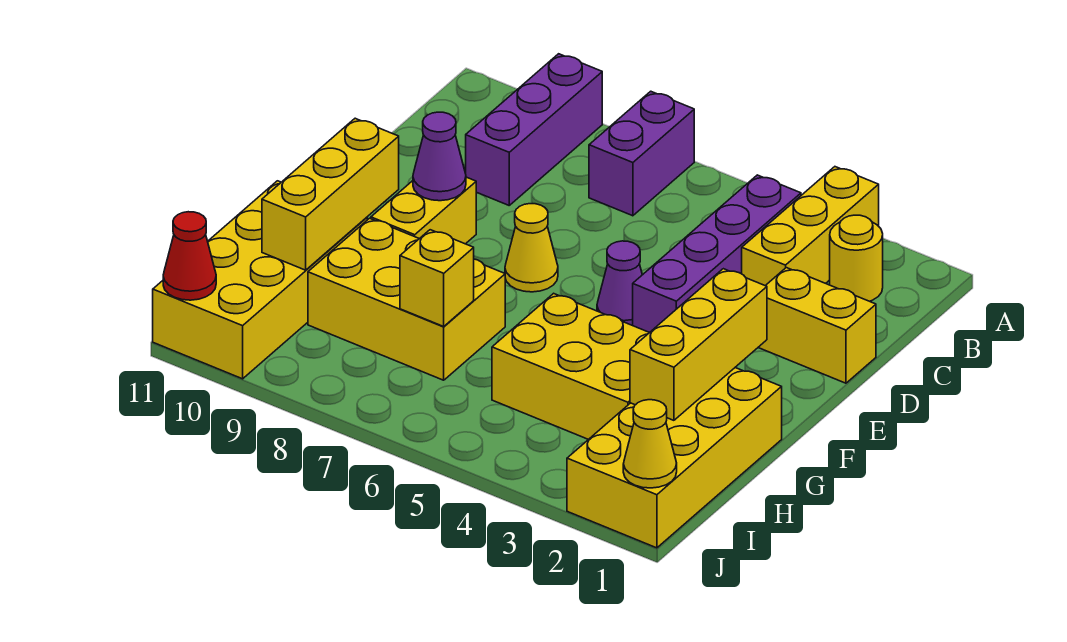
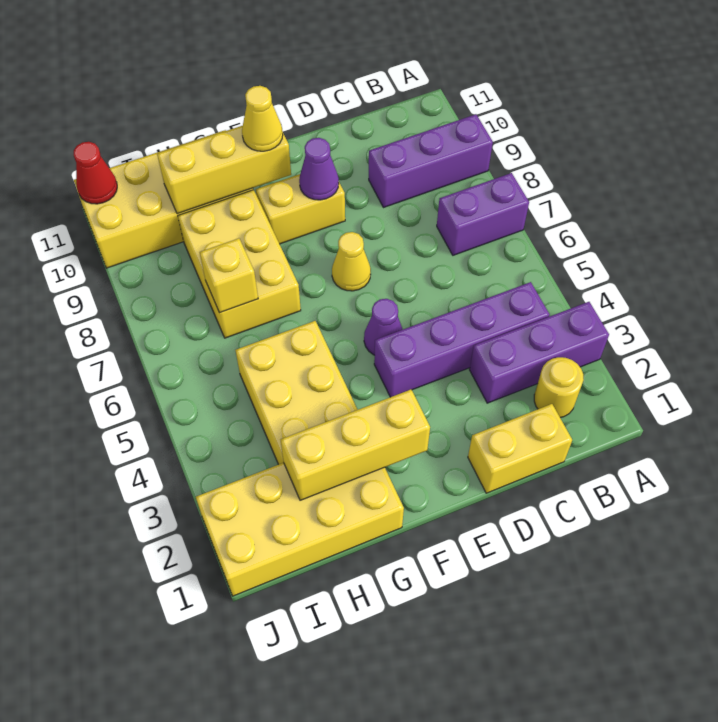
yellow brick A3:C3 level 1 -> purple brick A3:C3 level 1
yellow brick D1:D2 level 1 -> yellow brick C1:D1 level 1
yellow cone J1 level 2 -> yellow cone F10 level 3

